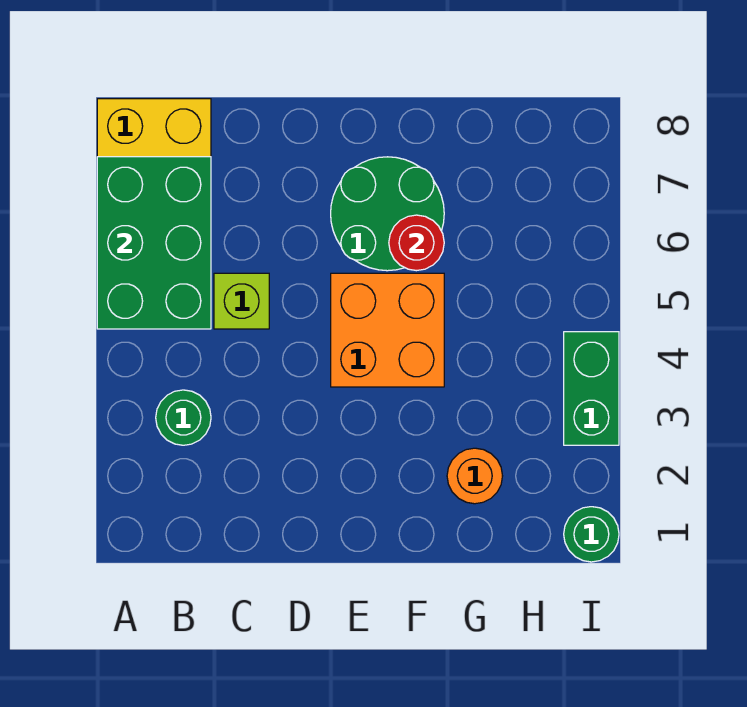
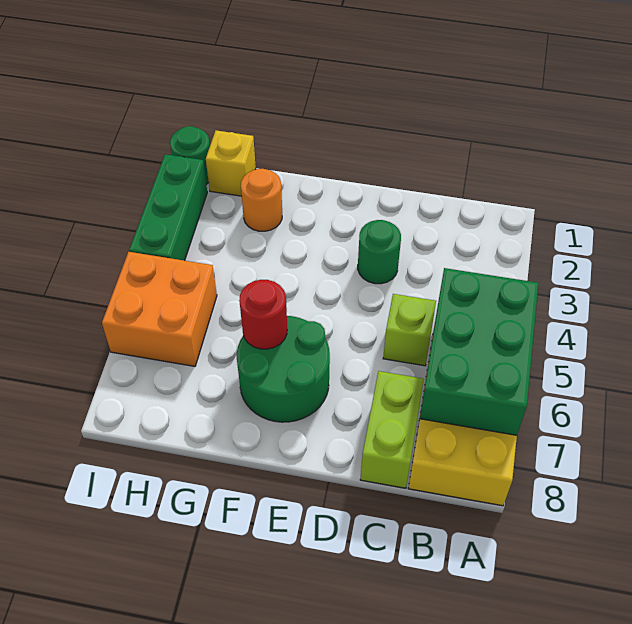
green round brick B3 level 1 -> green round brick D3 level 1
none -> lime brick C7:C8 level 1
orange brick E4:F5 level 1 -> orange brick H5:I6 level 1
none -> yellow brick H1 level 1
green brick I3:I4 level 1 -> green brick I2:I4 level 1

